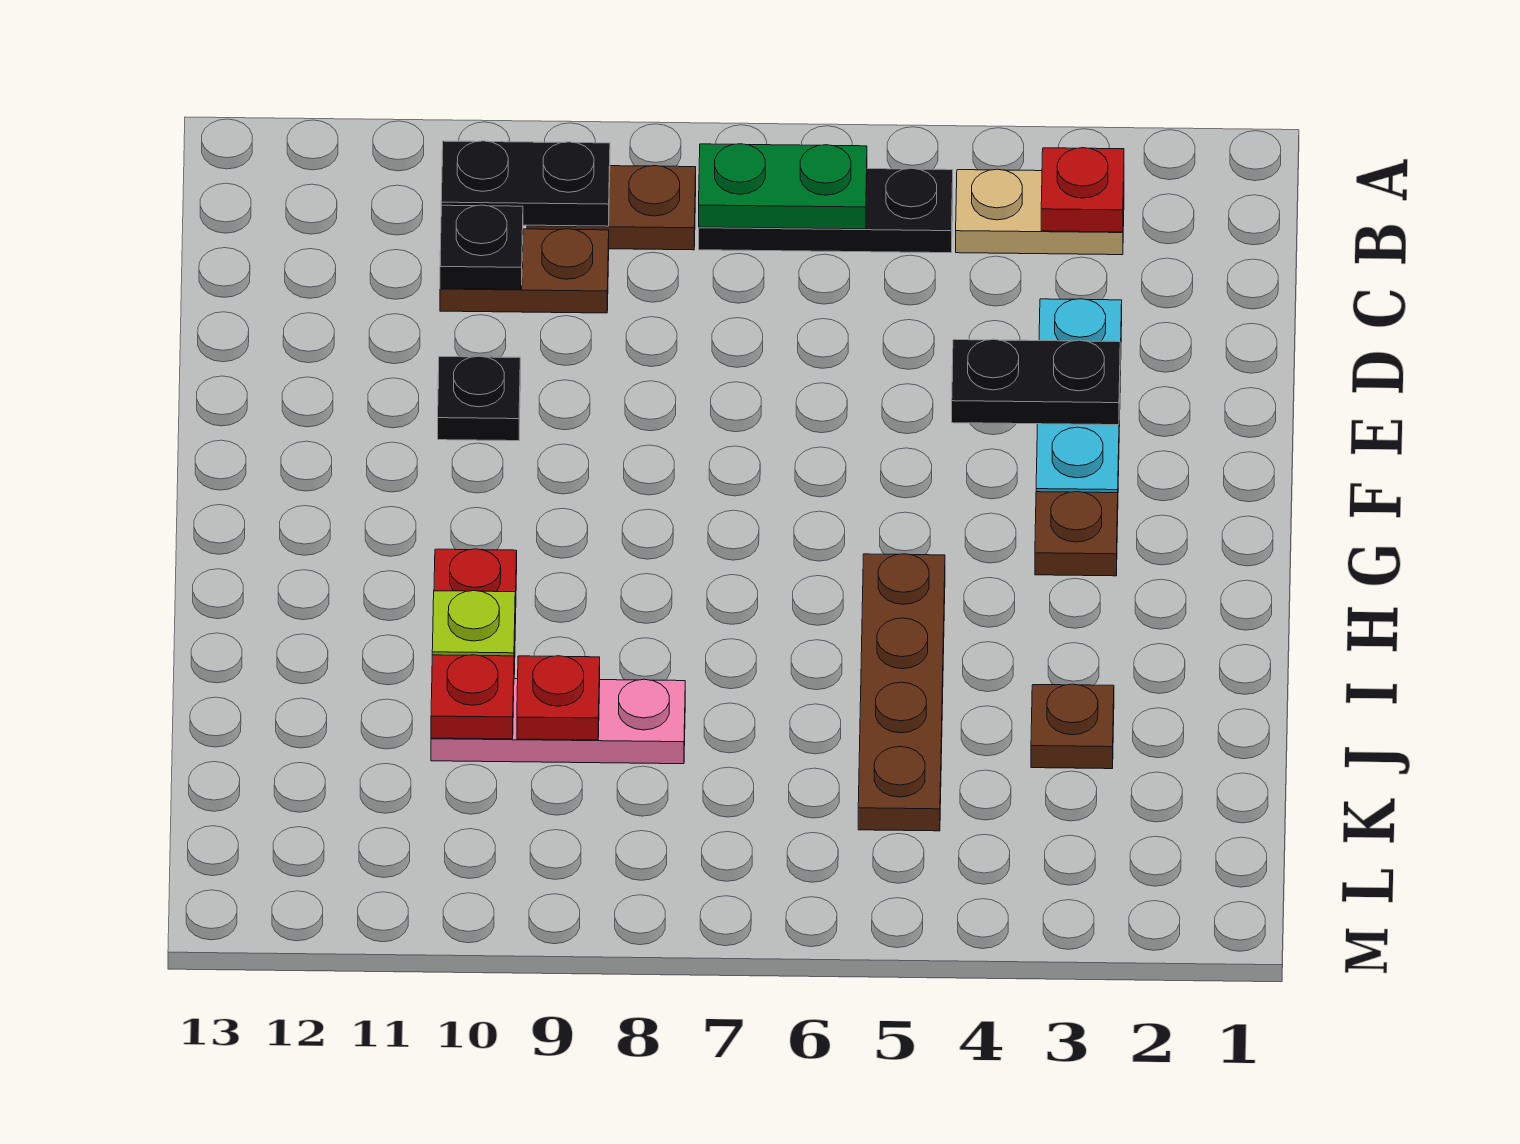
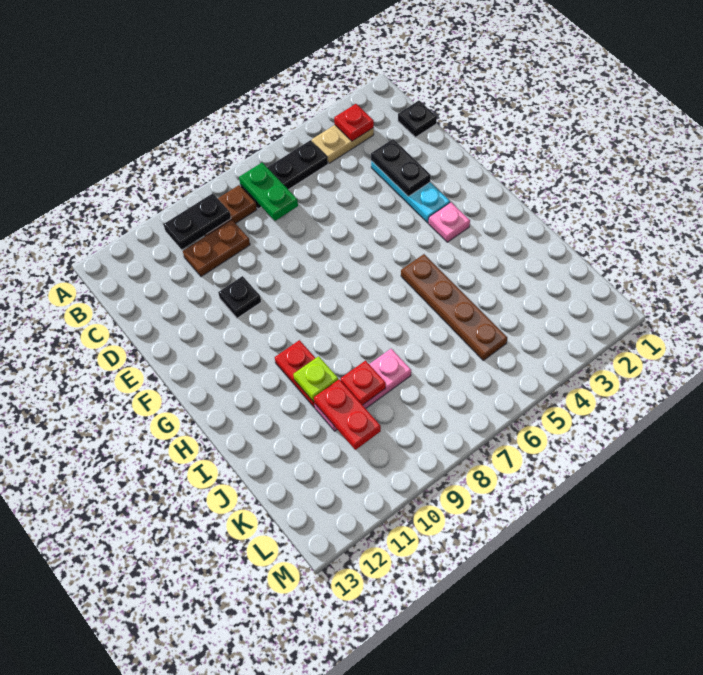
green plate B6:B7 level 2 -> green plate B7:C7 level 2
black plate C10 level 2 -> black plate C1 level 1
black plate E3:E4 level 2 -> black plate D3:E3 level 2
brown plate G3 level 1 -> pink plate G3 level 1
brown plate J3 level 1 -> none
red plate J10 level 2 -> red plate J10:K10 level 2

